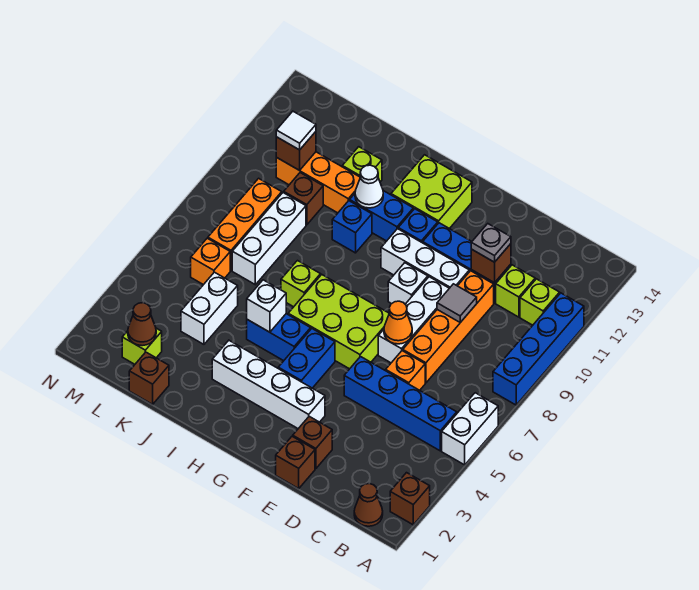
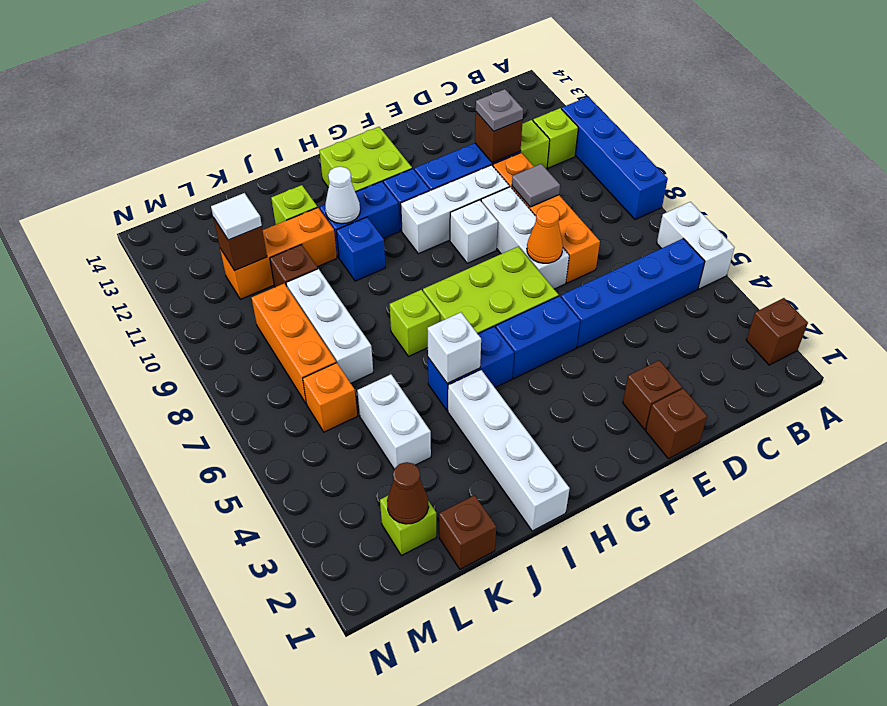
brown cone B1 level 1 -> none
orange brick D6 level 1 -> none
white brick F3:I3 level 1 -> white brick I1:I4 level 1
blue brick G4:G5 level 1 -> blue brick F5:G5 level 1

